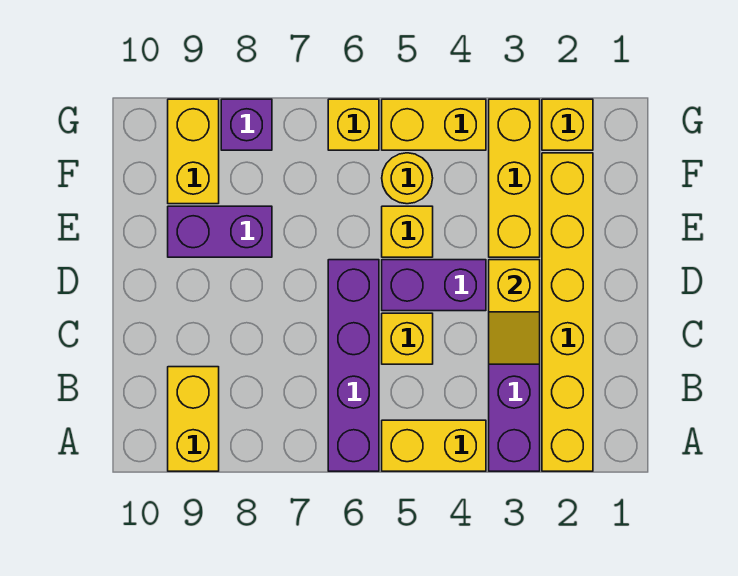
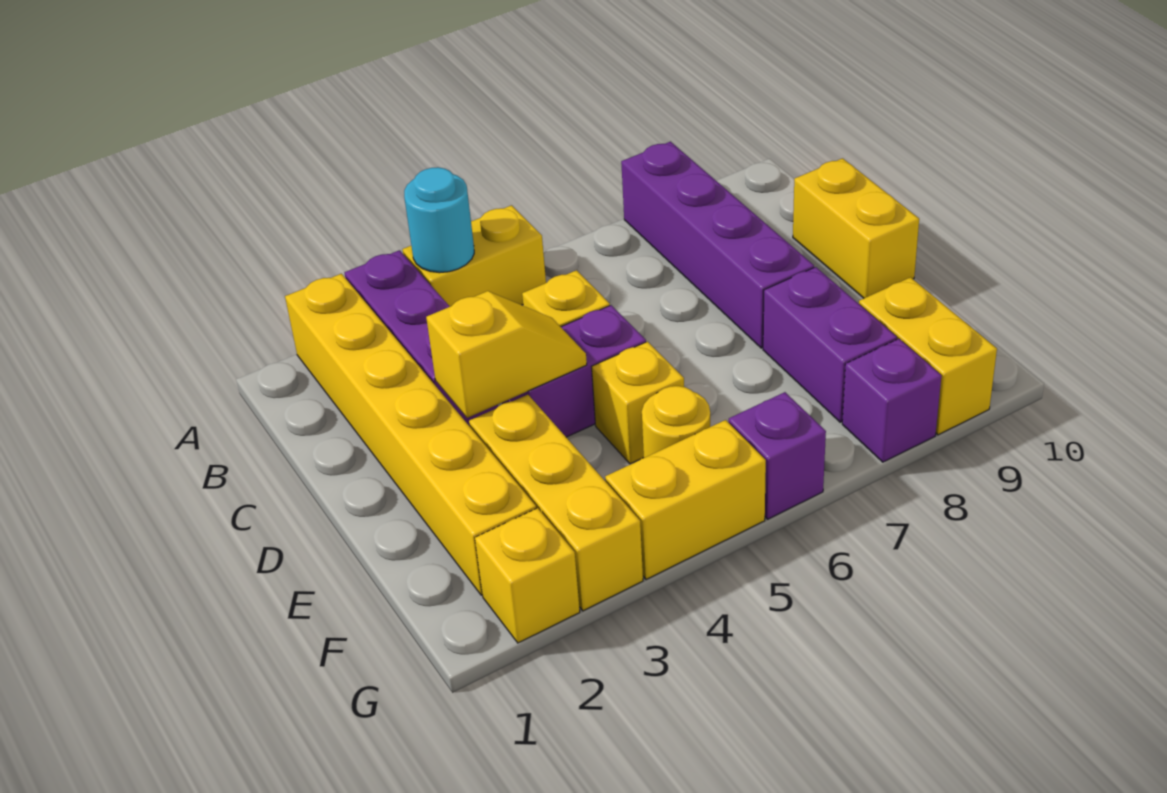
none -> cyan round brick A4 level 2
purple brick A6:D6 level 1 -> purple brick A8:D8 level 1
yellow brick A9:B9 level 1 -> yellow brick C10:D10 level 1
yellow slope C3:D3 level 2 top D -> yellow slope D3:D4 level 2 top 3
purple brick E8:E9 level 1 -> purple brick E8:F8 level 1
yellow brick G6 level 1 -> purple brick G6 level 1

